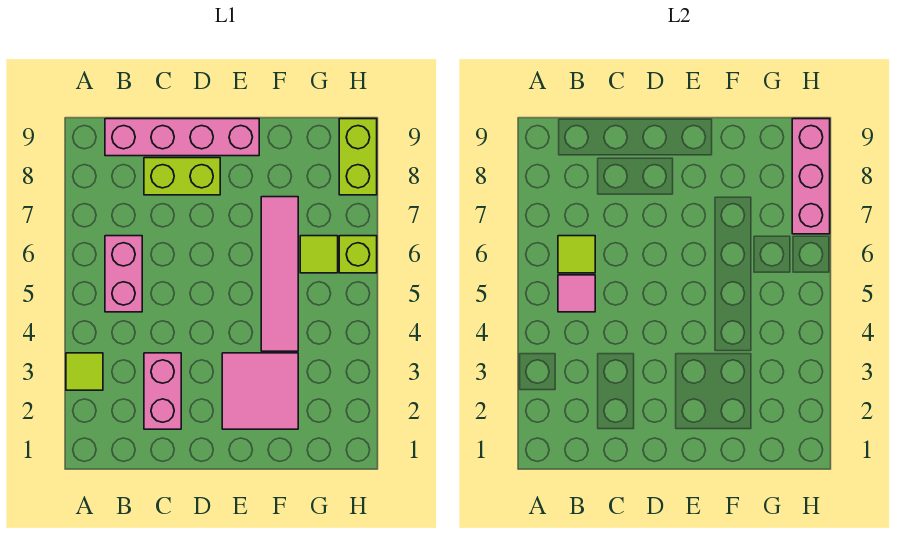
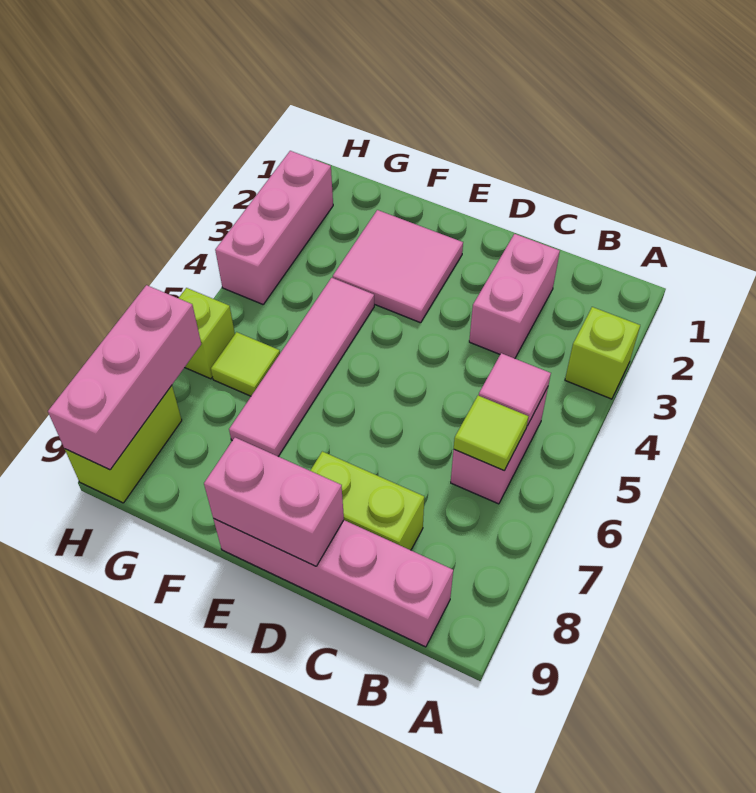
lime tile A3 level 1 -> lime brick A3 level 1
none -> pink brick D9:E9 level 2
none -> pink brick H2:H4 level 1

